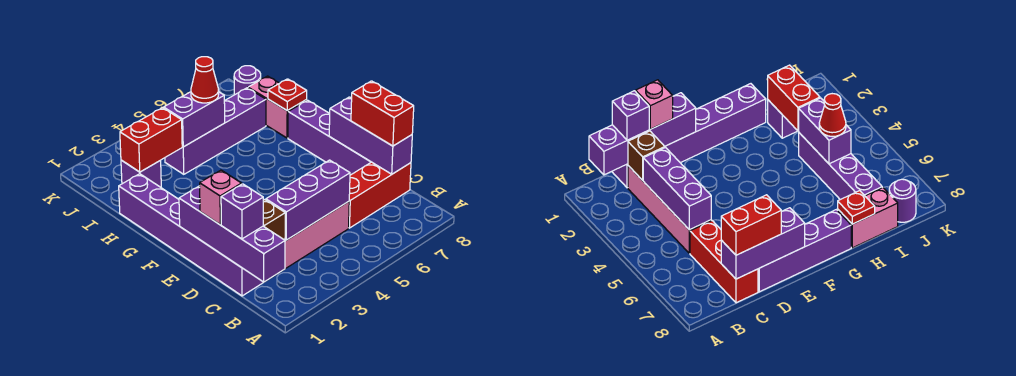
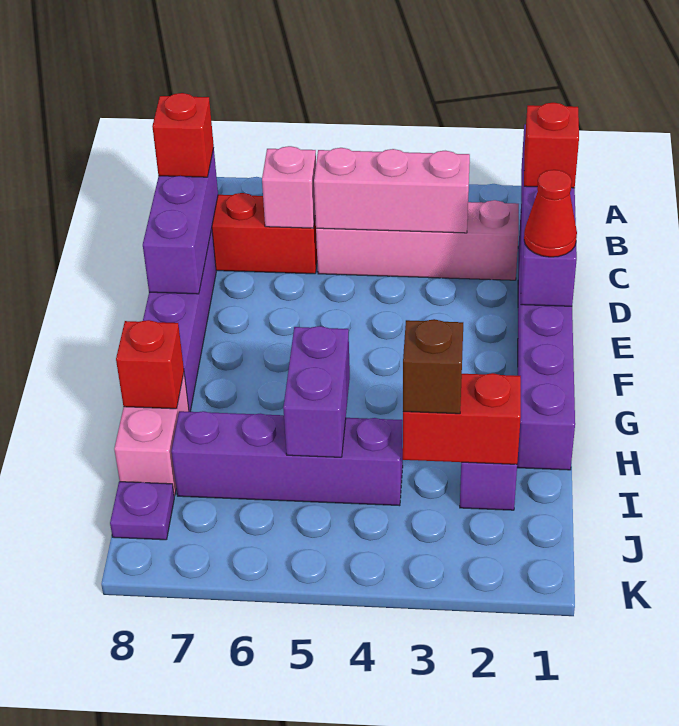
purple brick C1 level 3 -> red brick C1 level 3
brown brick C2 level 2 -> brown brick I3 level 3
purple brick C3:C5 level 2 -> pink brick C3:C5 level 2
red brick C8:D8 level 3 -> red brick C8 level 3
pink brick D1 level 3 -> pink brick C6 level 2
red plate H8 level 2 -> red brick H8 level 2
purple brick I4:I5 level 2 -> purple brick H5:I5 level 2
red cone I5 level 3 -> red cone E1 level 3
purple round brick J8 level 1 -> purple plate J8 level 1

